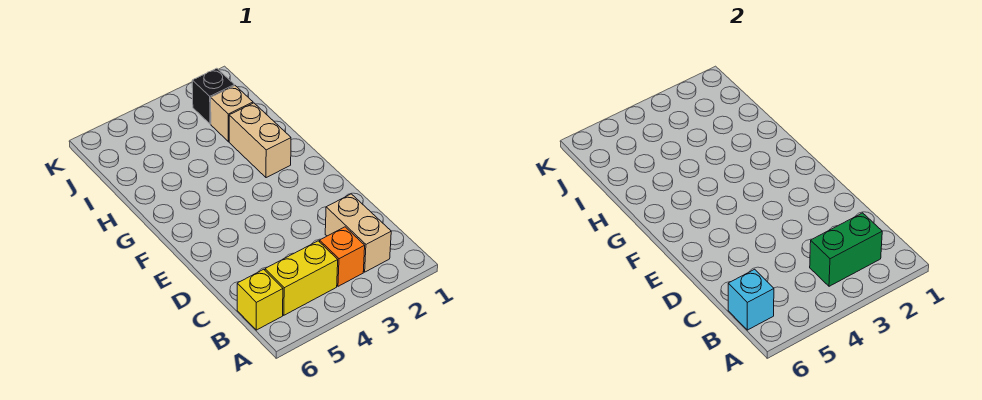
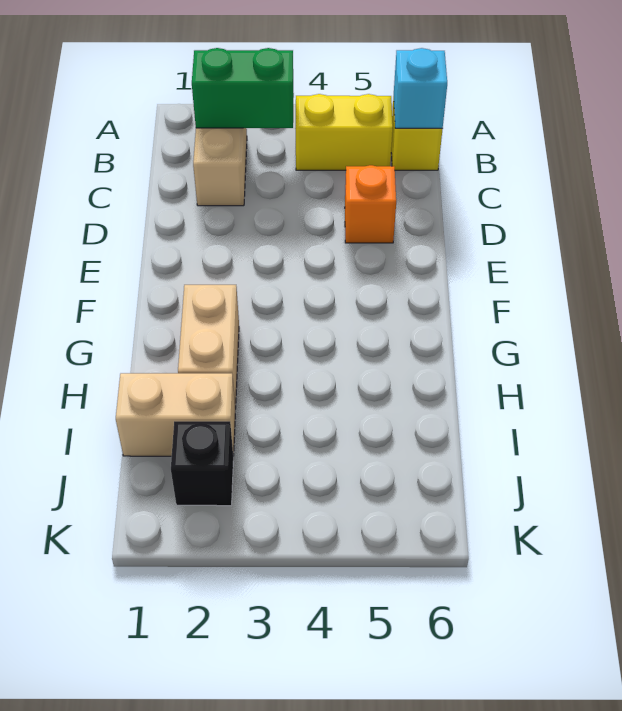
orange brick B3 level 1 -> orange brick D5 level 1
tan brick I2 level 1 -> tan brick I1:I2 level 1

